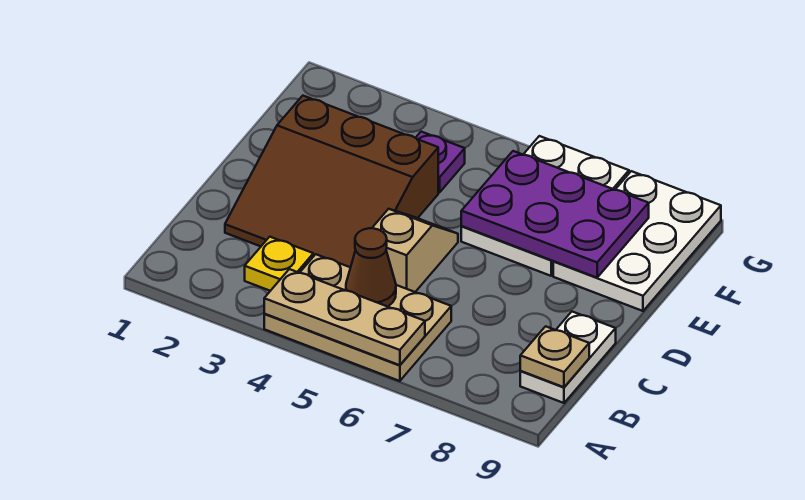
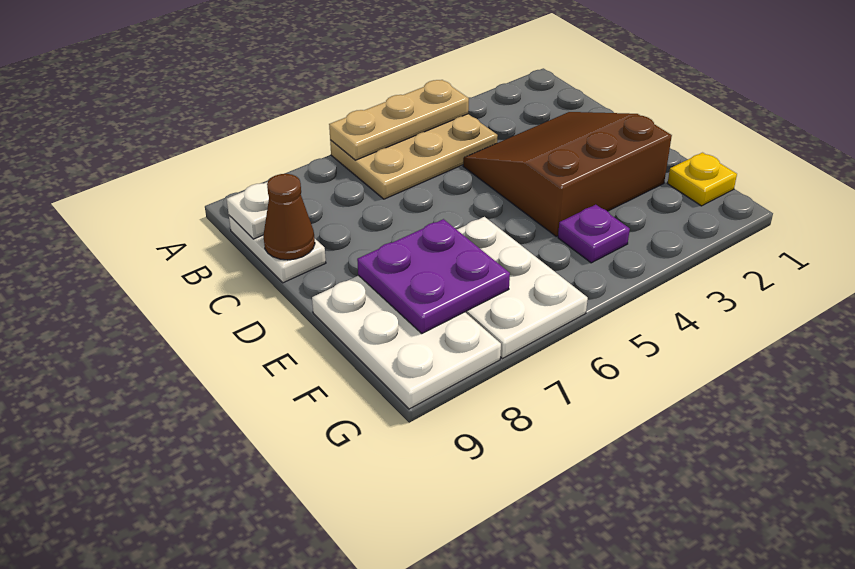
yellow plate B3 level 1 -> yellow plate F1 level 1
brown cone B5 level 2 -> brown cone C9 level 2
tan plate B9 level 2 -> white plate B9 level 2
tan slope C5:D5 level 1 top C -> none
purple plate E6:F8 level 2 -> purple plate E7:F8 level 2

